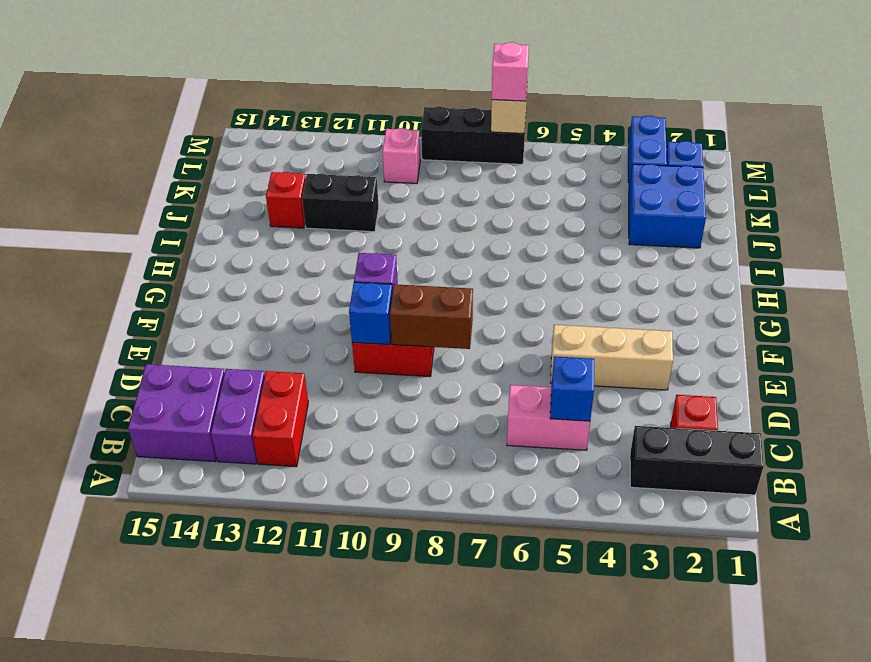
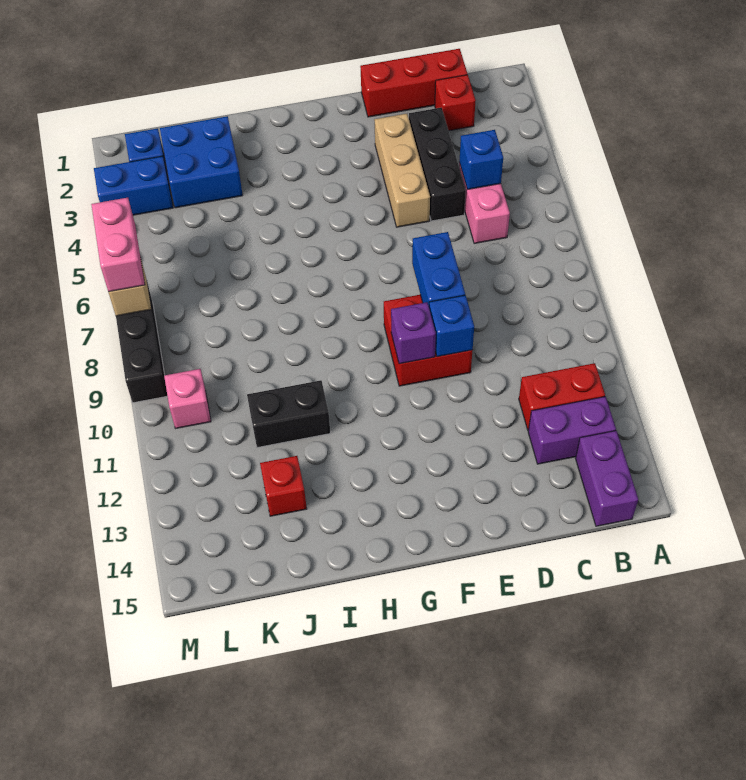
black brick B1:B3 level 1 -> black brick D3:D5 level 1
purple brick B14:C15 level 1 -> purple brick B14:B15 level 1
none -> red brick C1:E1 level 1
brown brick E8:E9 level 2 -> blue brick E8:E9 level 2
black brick J11:J12 level 1 -> black brick I11:J11 level 1
pink brick M7 level 3 -> pink brick M6:M7 level 3

